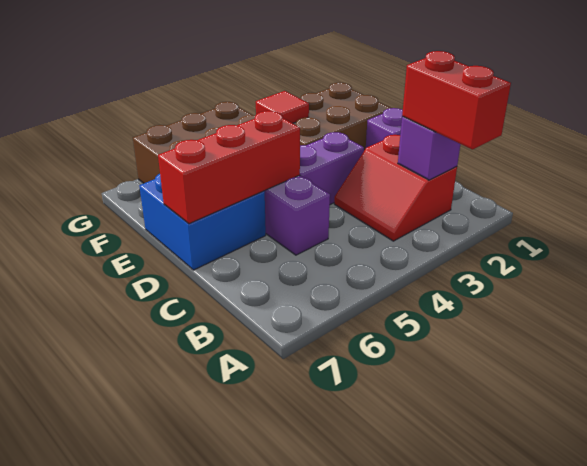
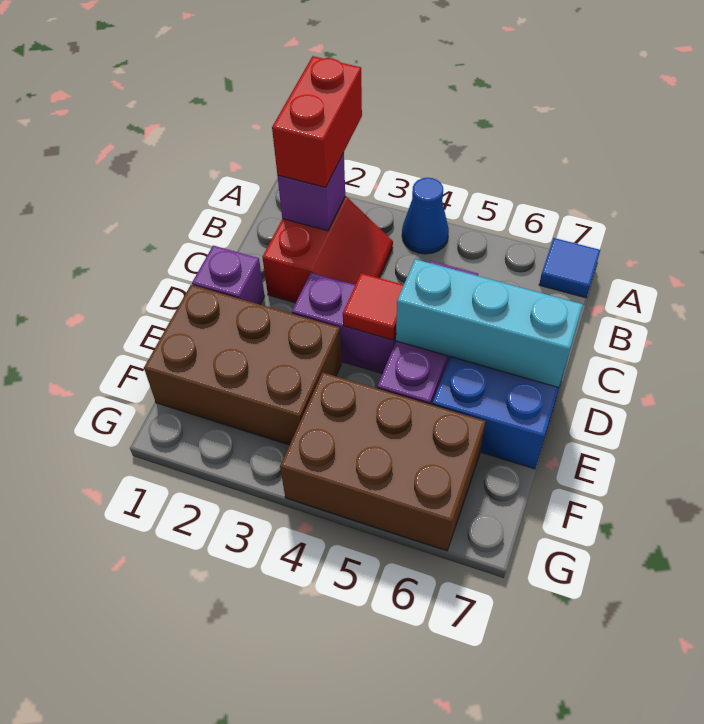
none -> blue cone A4 level 1
none -> blue tile A7 level 1
red brick D5:D7 level 2 -> cyan brick D5:D7 level 2
red tile F3 level 2 -> red tile D4 level 2

